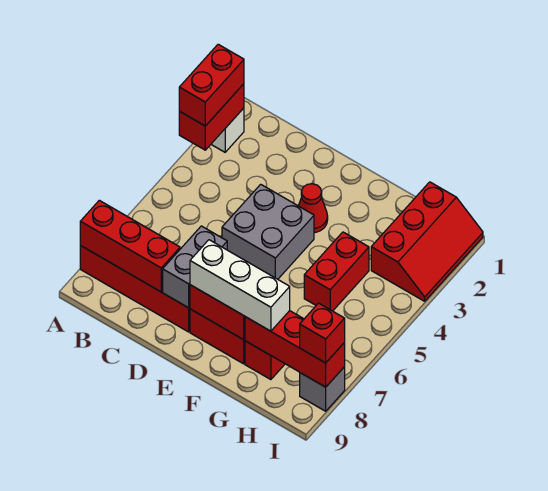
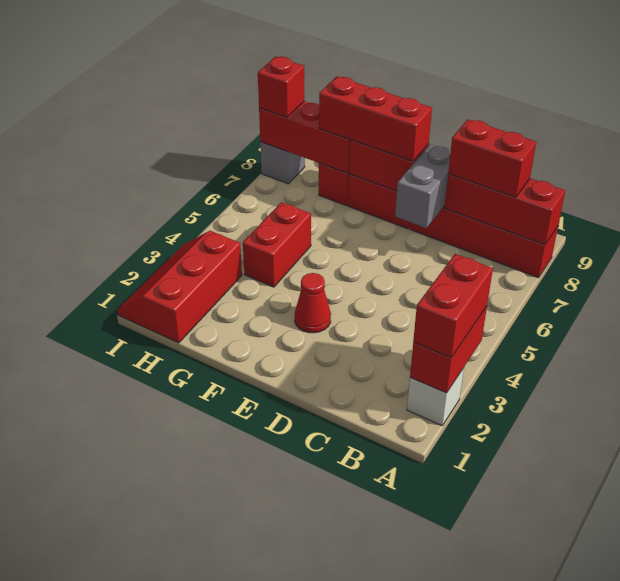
none -> red brick B8:C8 level 3
grey brick D4:E5 level 1 -> none
white brick E8:G8 level 3 -> red brick E8:G8 level 3

